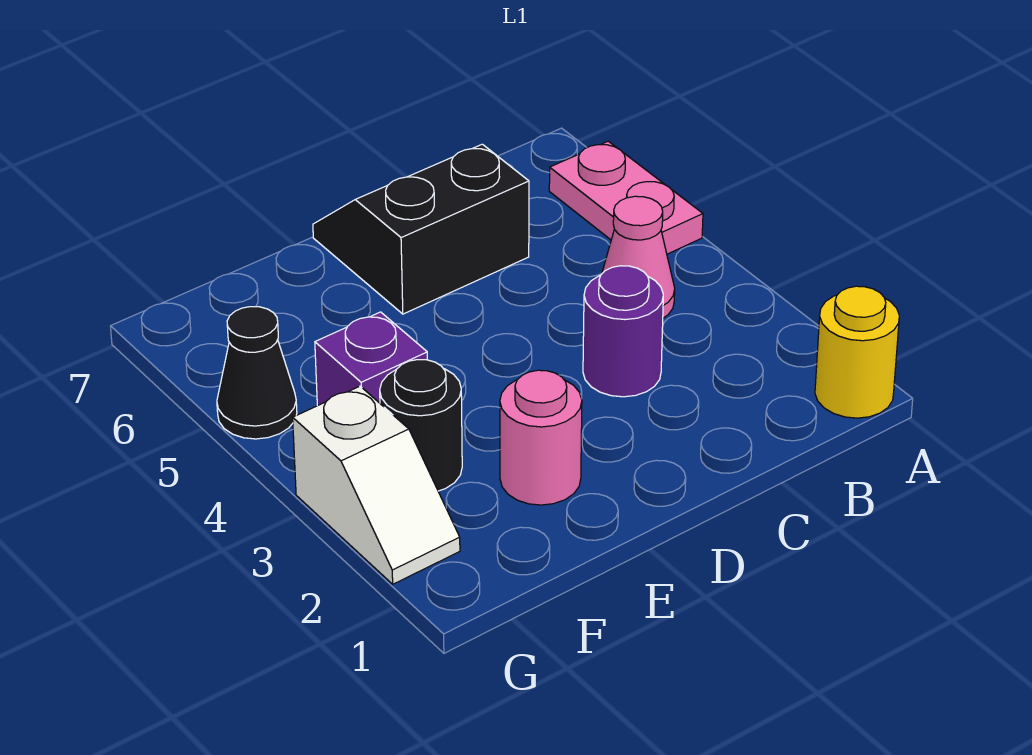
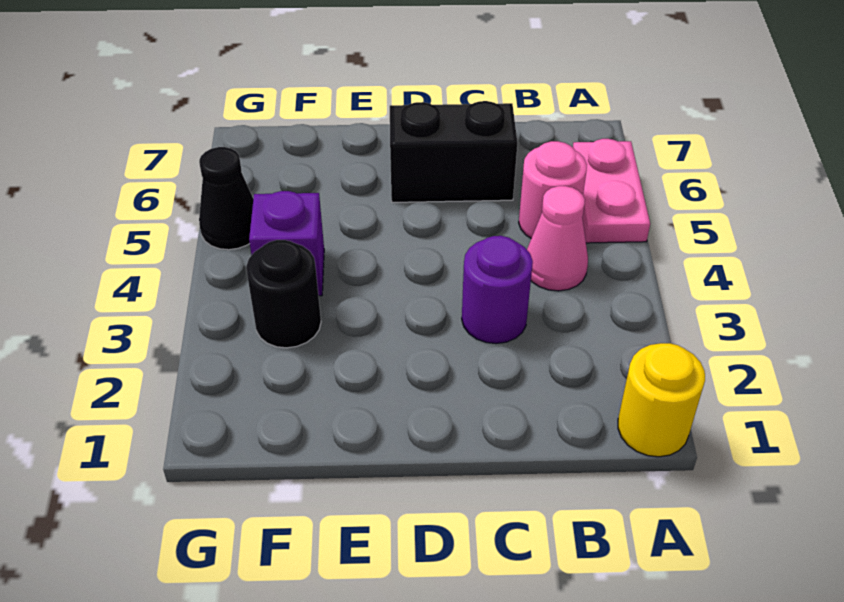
pink round brick E2 level 1 -> pink round brick B5 level 1
white slope G2:G3 level 1 top 3 -> none

